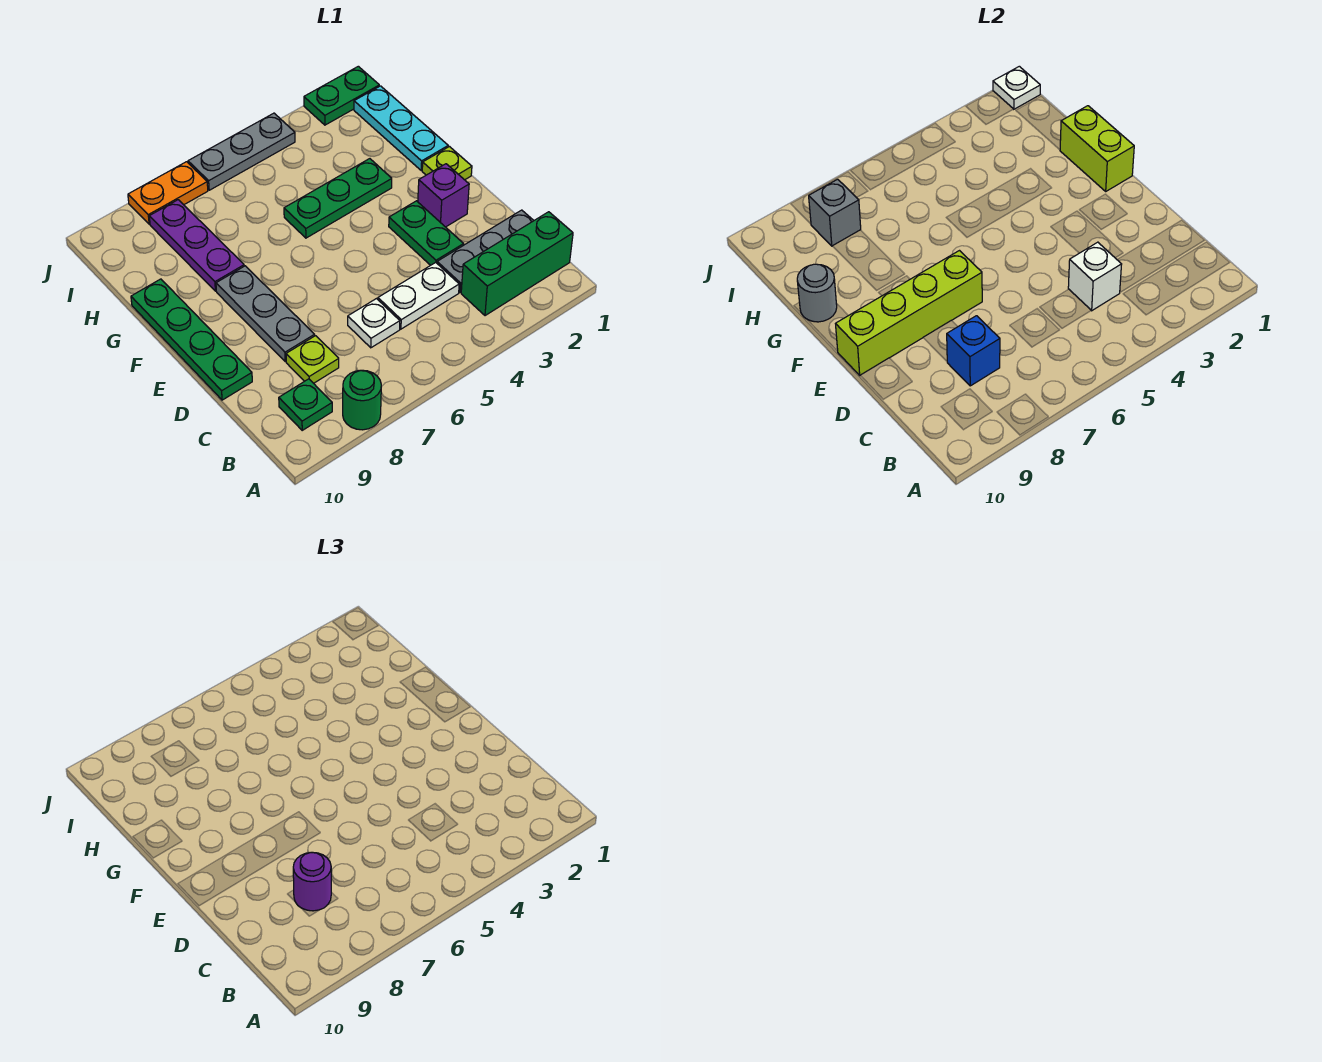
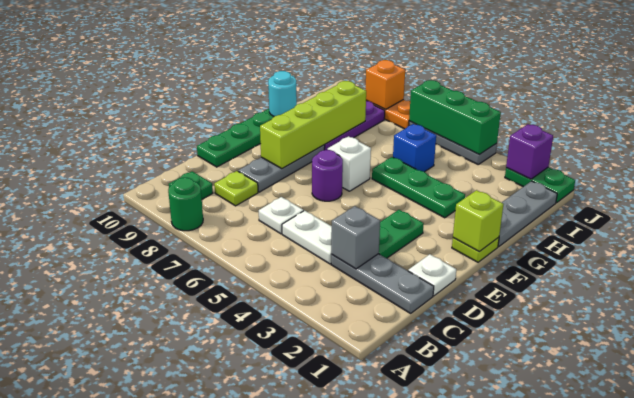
green brick B1:B3 level 1 -> green brick J4:J6 level 2
white brick C4 level 2 -> white brick F6 level 1
blue brick C8 level 2 -> blue brick H5 level 1
purple round brick C8 level 3 -> purple round brick E6 level 1
purple brick E2 level 1 -> purple brick J2 level 2
lime brick E7:E10 level 2 -> lime brick E8:H8 level 2
lime brick F1:G1 level 2 -> lime brick F1 level 2
cyan plate G1:I1 level 1 -> grey plate G1:I1 level 1
grey round brick G10 level 2 -> cyan round brick G10 level 2
grey brick I8 level 2 -> grey brick C3 level 2
white plate J1 level 2 -> white plate D1 level 1
none -> orange brick J8 level 2

